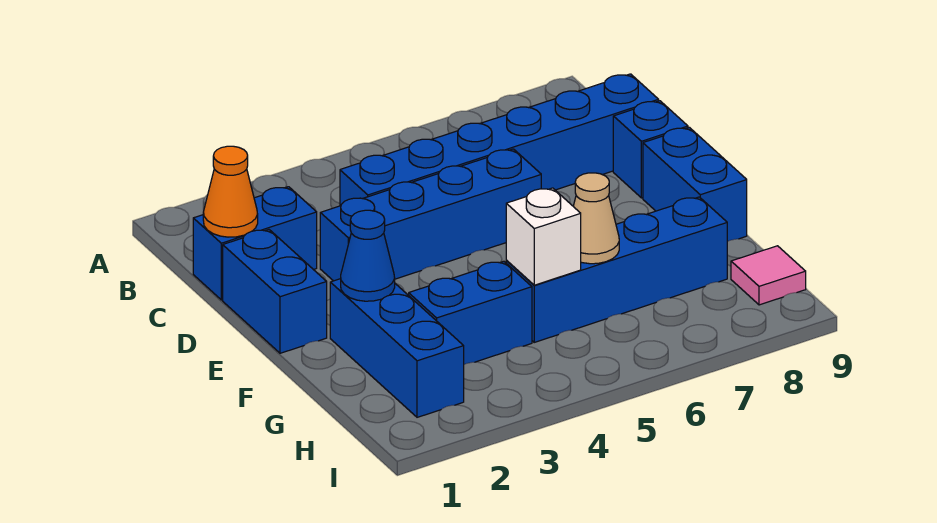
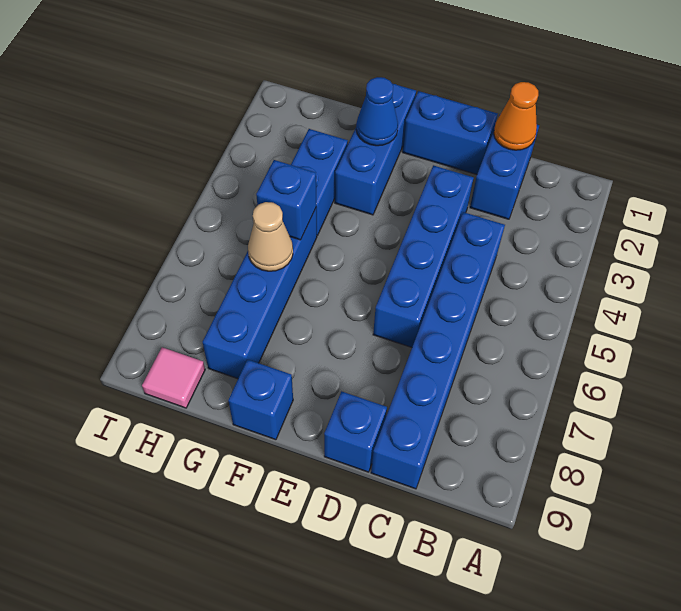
blue brick E9:F9 level 1 -> blue brick F9 level 1
blue brick F2:H2 level 1 -> blue brick F1:F3 level 1
white brick G5 level 2 -> blue brick G5 level 2

